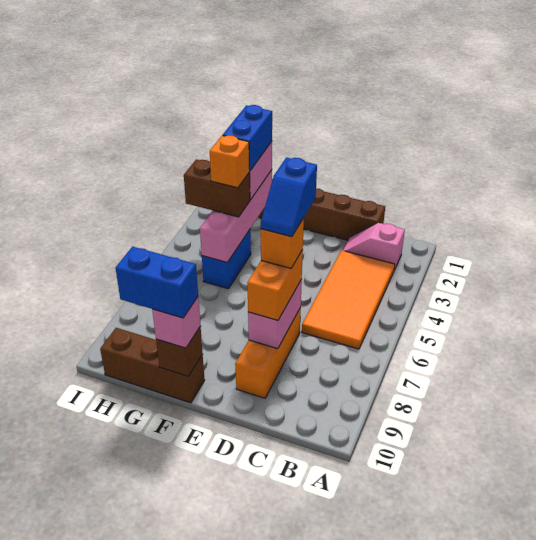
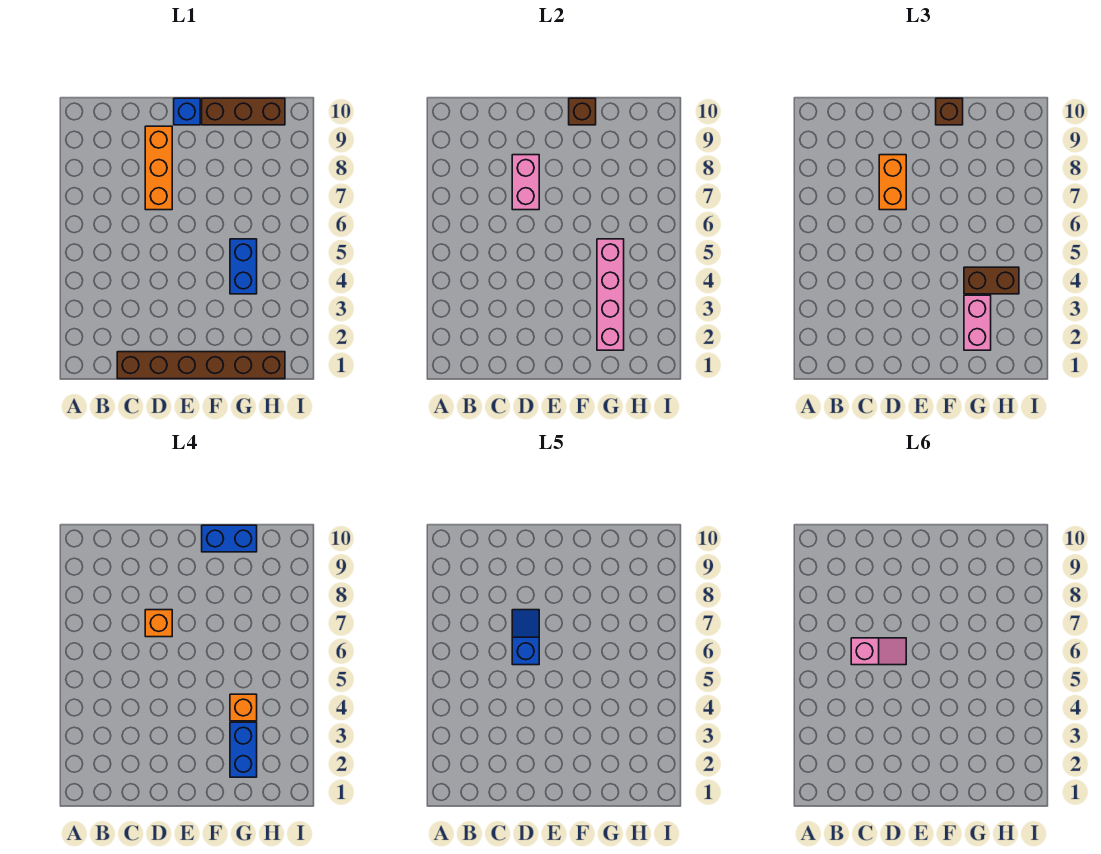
pink slope B2:C2 level 1 top B -> pink slope C6:D6 level 6 top C
orange tile B3:C6 level 1 -> none
none -> blue brick E10 level 1
pink brick F10 level 3 -> brown brick F10 level 3

